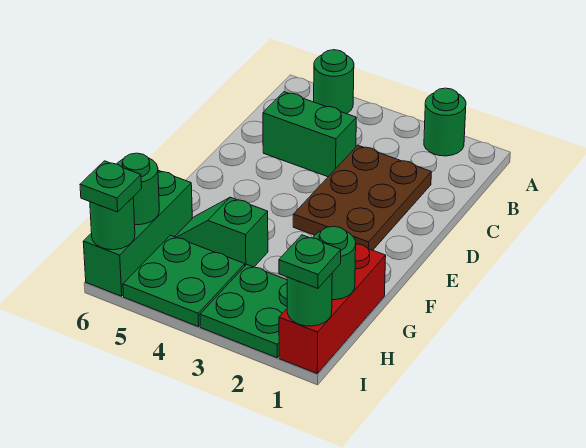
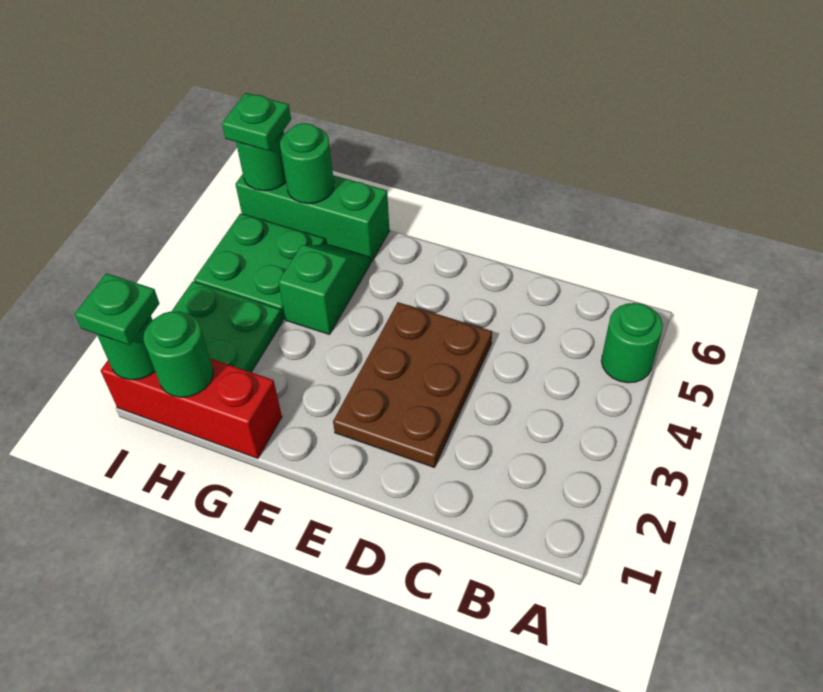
green round brick A2 level 1 -> none
brown plate C2:E3 level 1 -> brown plate D2:E4 level 1
green brick C4:C5 level 1 -> none

